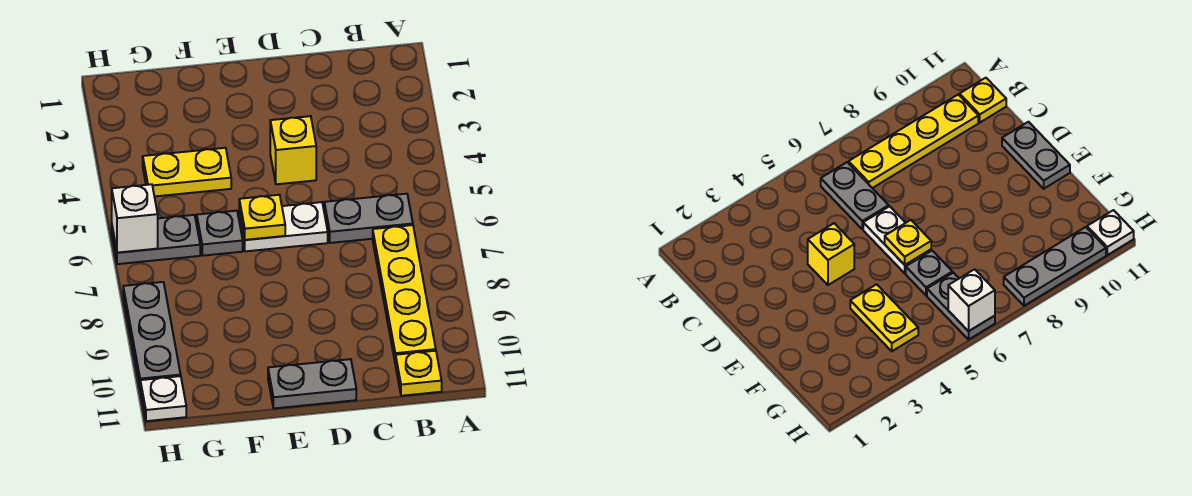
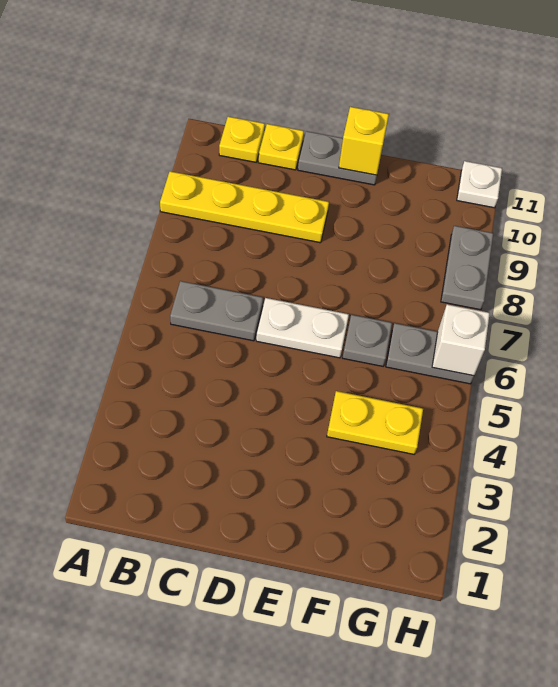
yellow plate B7:B10 level 1 -> yellow plate A9:D9 level 1
yellow brick D4 level 1 -> yellow brick E11 level 2
yellow plate E6 level 2 -> yellow plate C11 level 1
grey plate H8:H10 level 1 -> grey plate H8:H9 level 1

